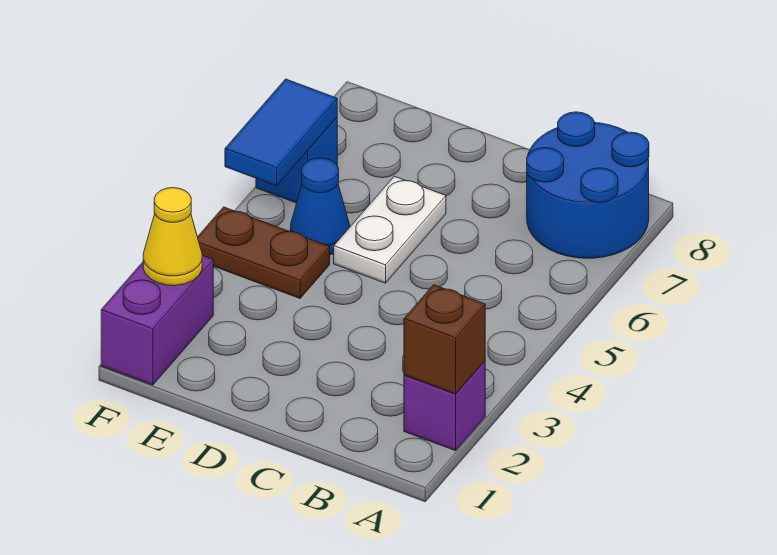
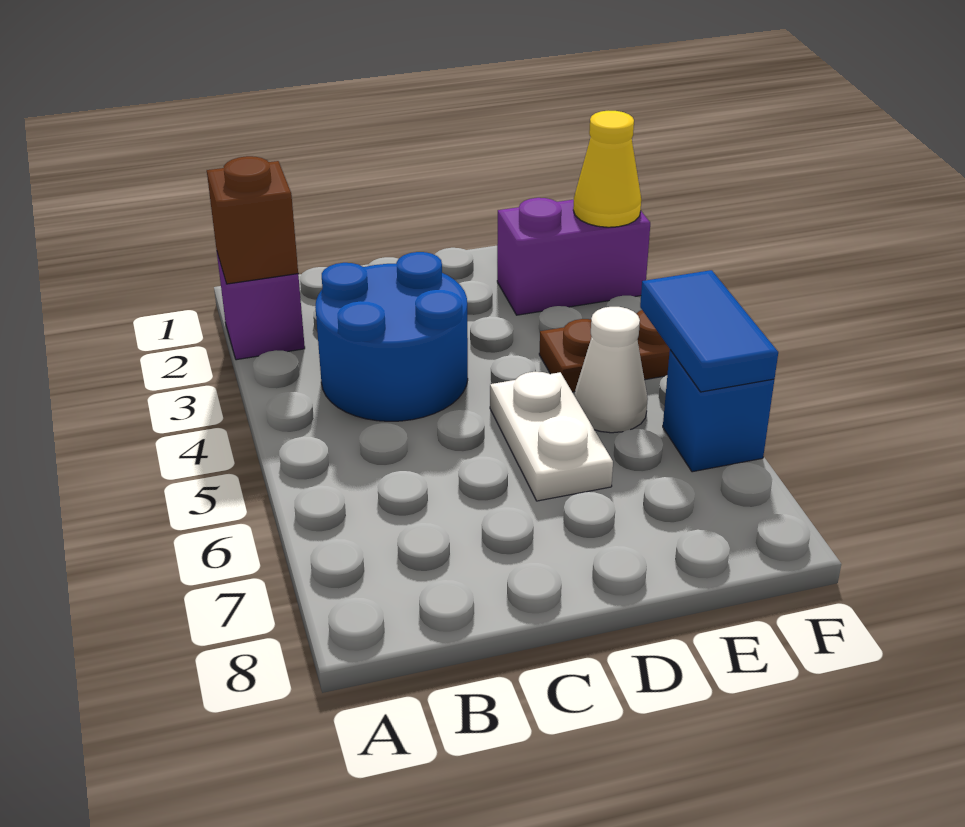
blue round brick A7:B8 level 1 -> blue round brick B3:C4 level 1
blue cone E5 level 1 -> white cone E5 level 1
purple brick F1:F2 level 1 -> purple brick E2:F2 level 1

